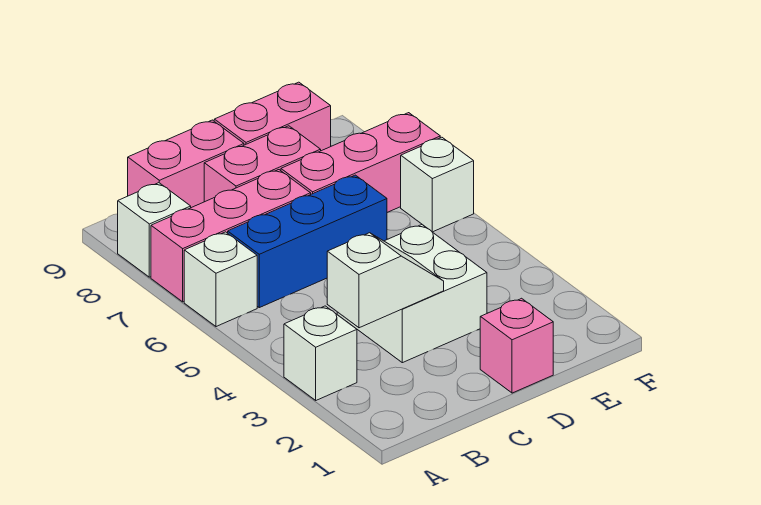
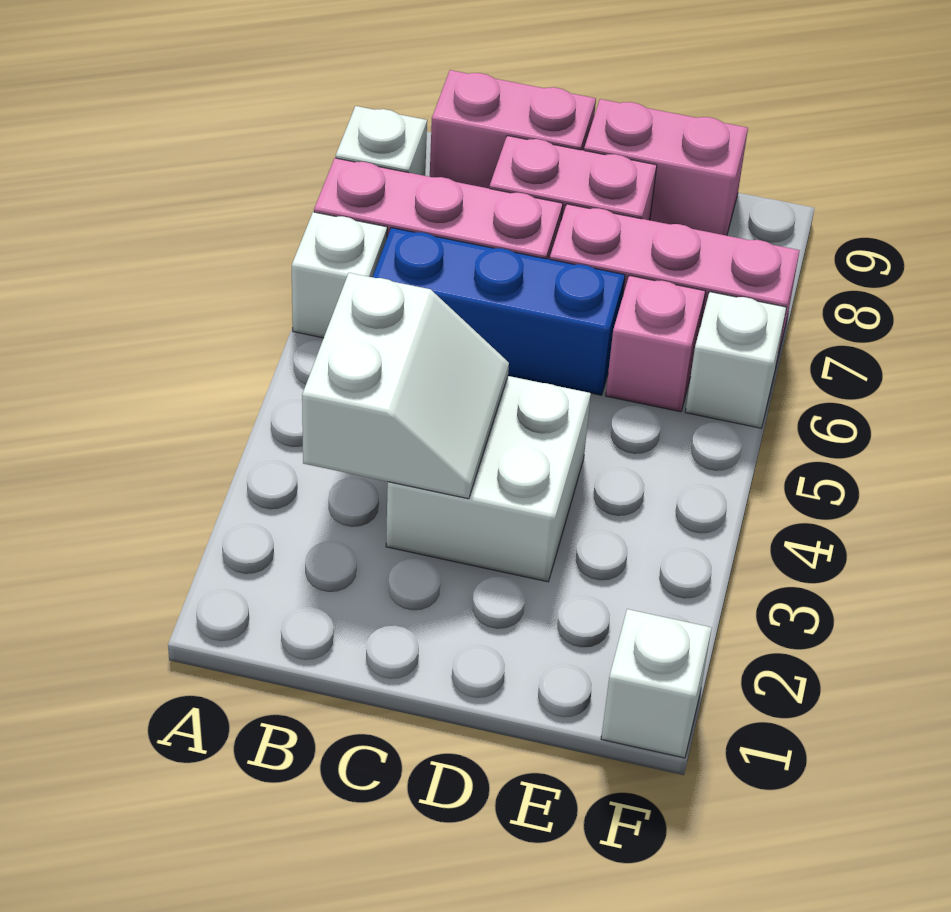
white brick A3 level 1 -> white brick F1 level 1
white slope B3:C3 level 2 top B -> white slope B3:C4 level 2 top B
pink brick D1 level 1 -> pink brick E6 level 1

